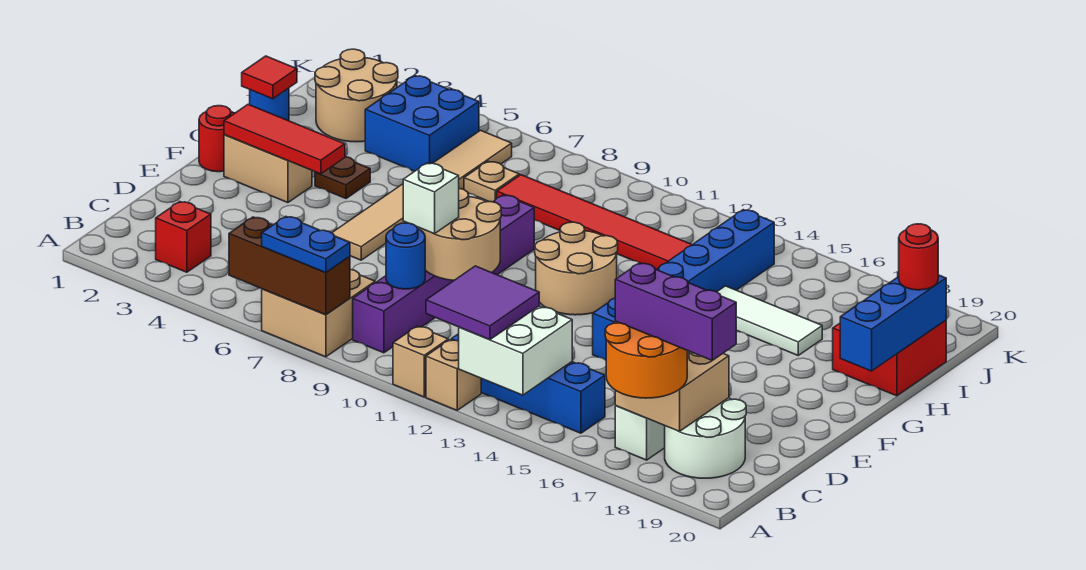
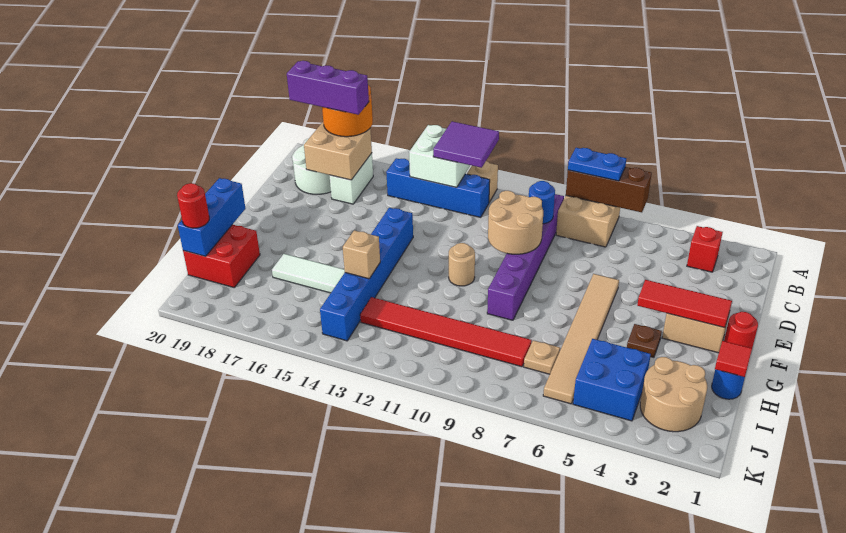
tan brick A11 level 1 -> tan brick H14 level 2
white brick D9 level 3 -> none
tan round brick F11:G12 level 1 -> tan round brick F11 level 1

